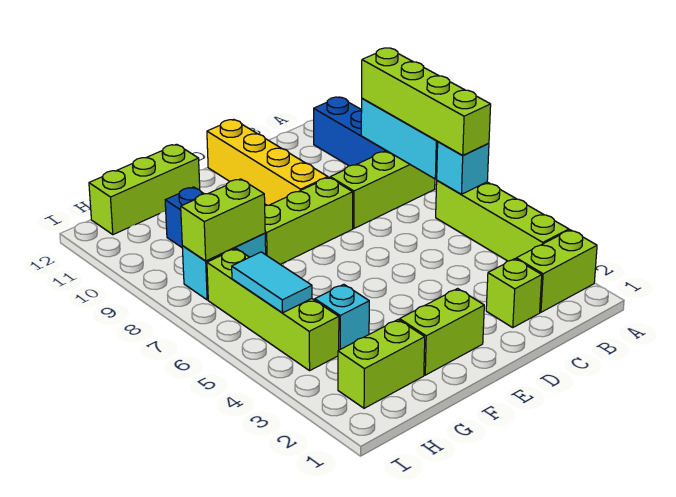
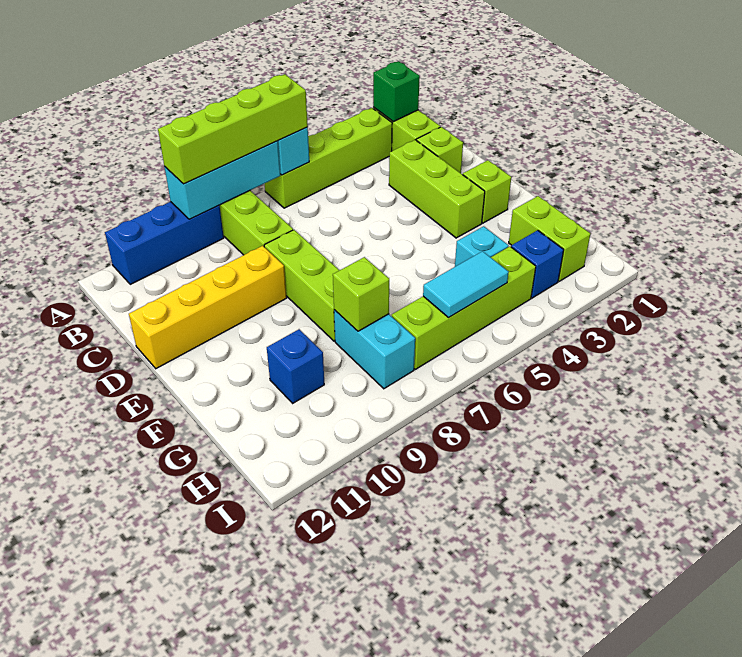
none -> green brick A2 level 2
lime brick E2:F2 level 1 -> lime brick E2 level 1
lime brick F12:H12 level 1 -> lime brick C3:E3 level 1
lime brick G8:H8 level 2 -> lime brick G8 level 2
none -> blue brick H3 level 1

